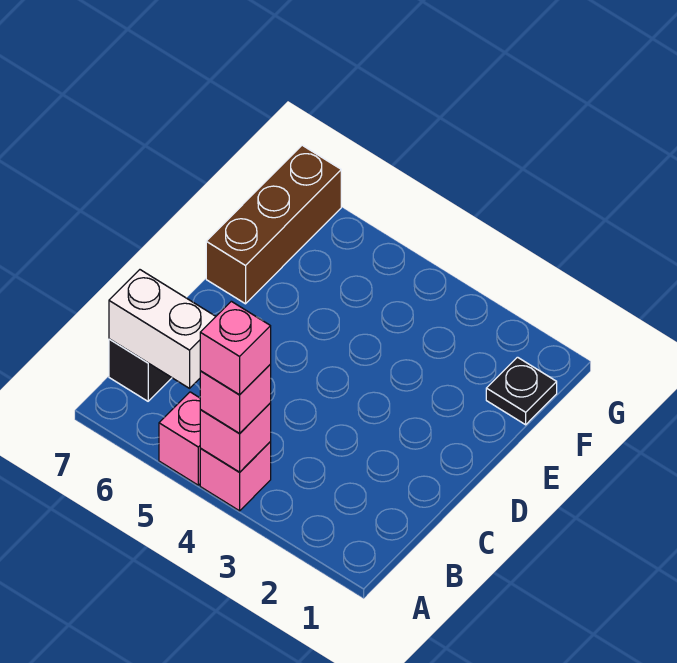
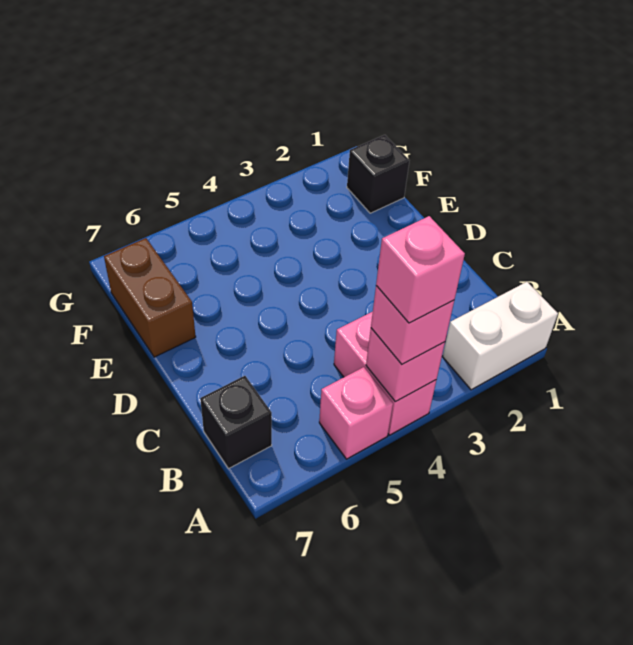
pink brick A4 level 1 -> pink brick A4:B4 level 1
white brick B6:B7 level 2 -> white brick A1:A2 level 1
brown brick E7:G7 level 1 -> brown brick E7:F7 level 1
black plate F1 level 1 -> black brick F1 level 1

